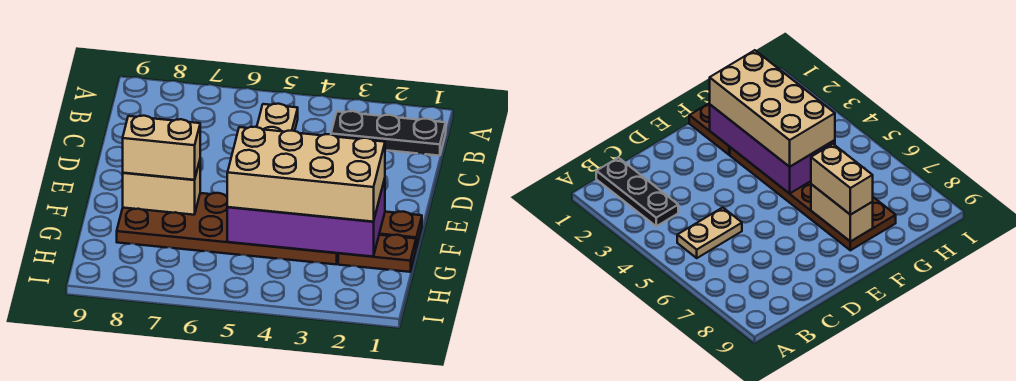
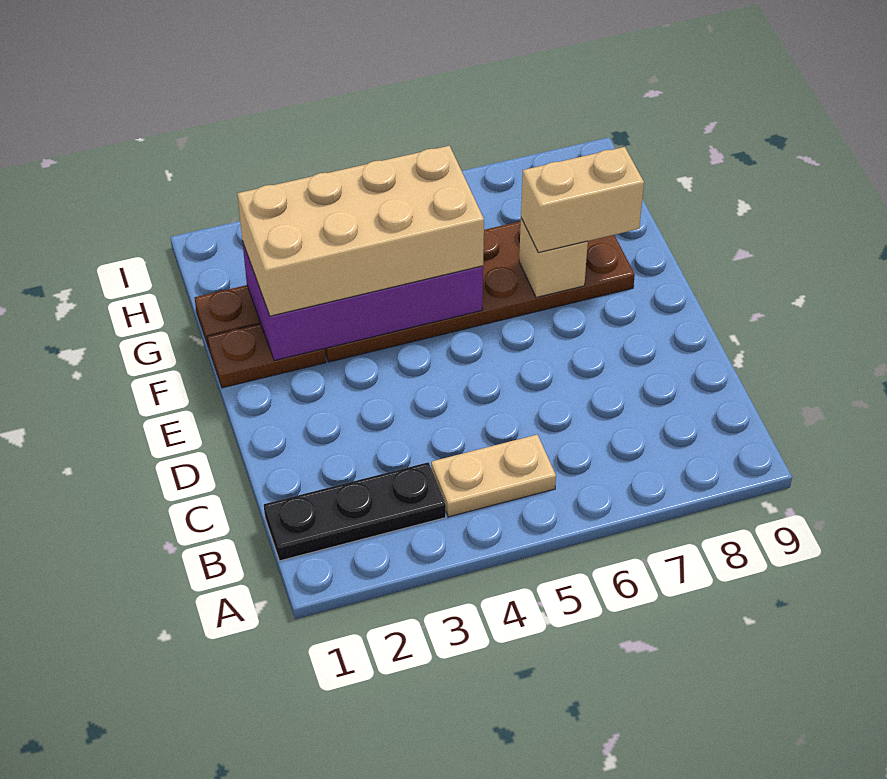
tan plate B5:C5 level 1 -> tan plate B4:B5 level 1
tan brick F7:F8 level 2 -> tan brick F7 level 2

